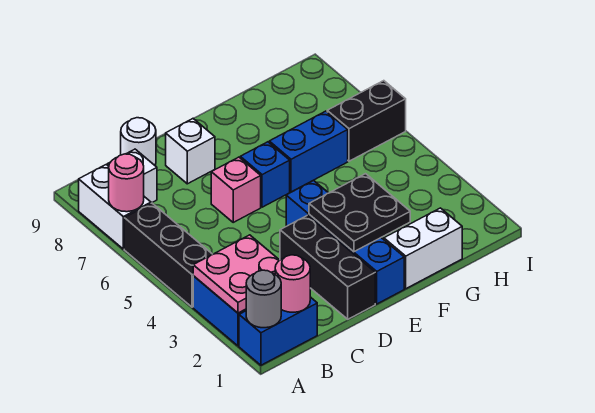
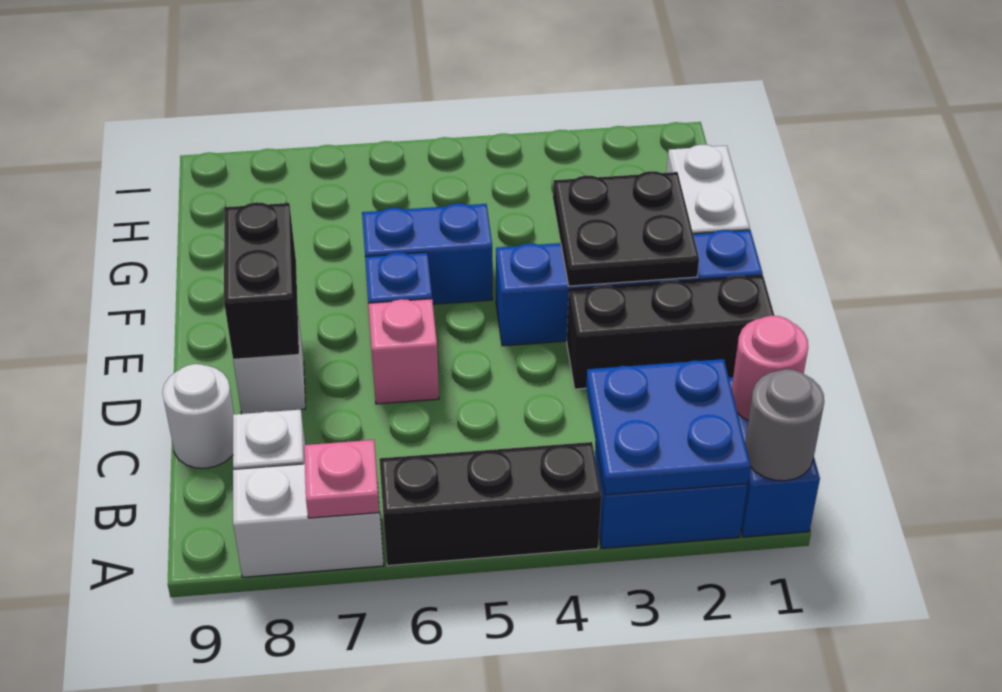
pink plate A2:B3 level 2 -> blue plate A2:B3 level 2
pink round brick A7 level 2 -> pink plate A7 level 2
blue brick F6:G6 level 1 -> blue brick F5:F6 level 1
black brick H6:I6 level 1 -> black brick D8:E8 level 2

